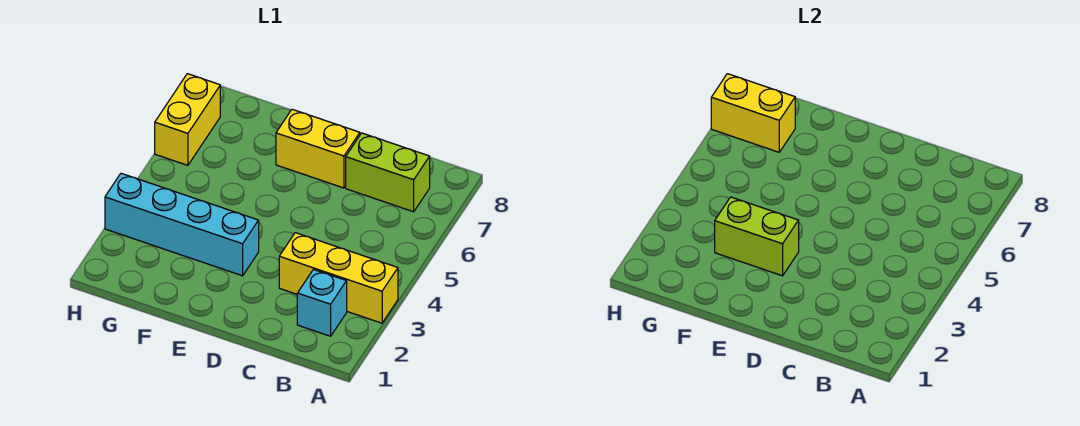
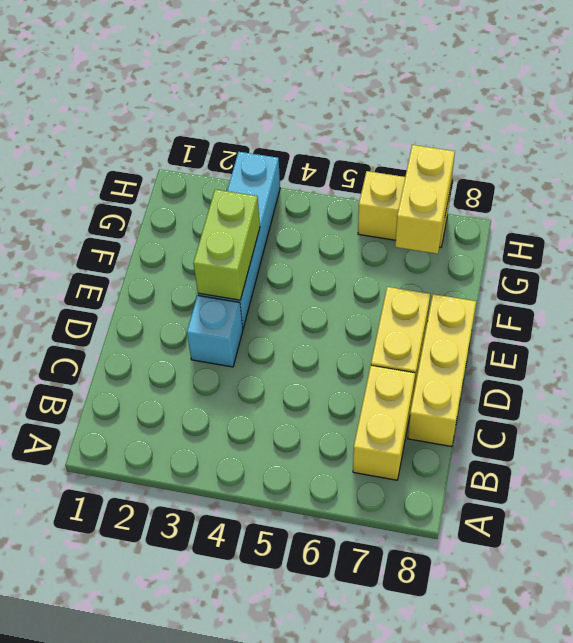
yellow brick A3:C3 level 1 -> yellow brick C8:E8 level 1
cyan brick B2 level 1 -> cyan brick D3 level 1
lime brick B7:C7 level 1 -> yellow brick B7:C7 level 1

